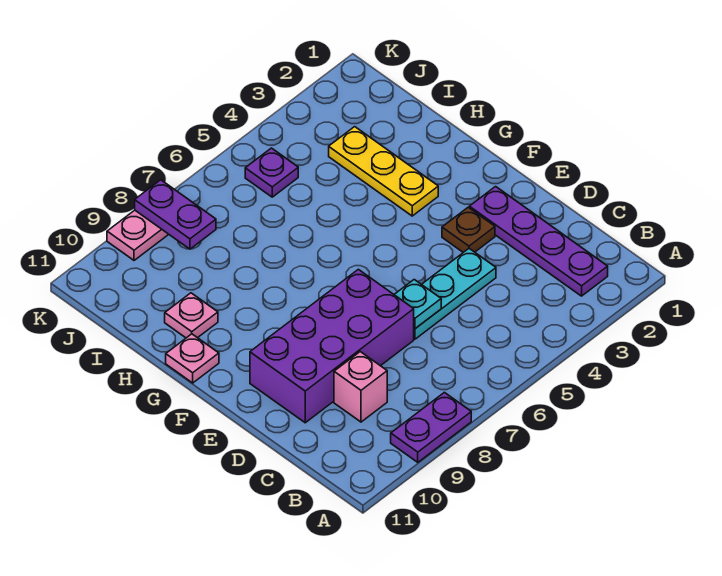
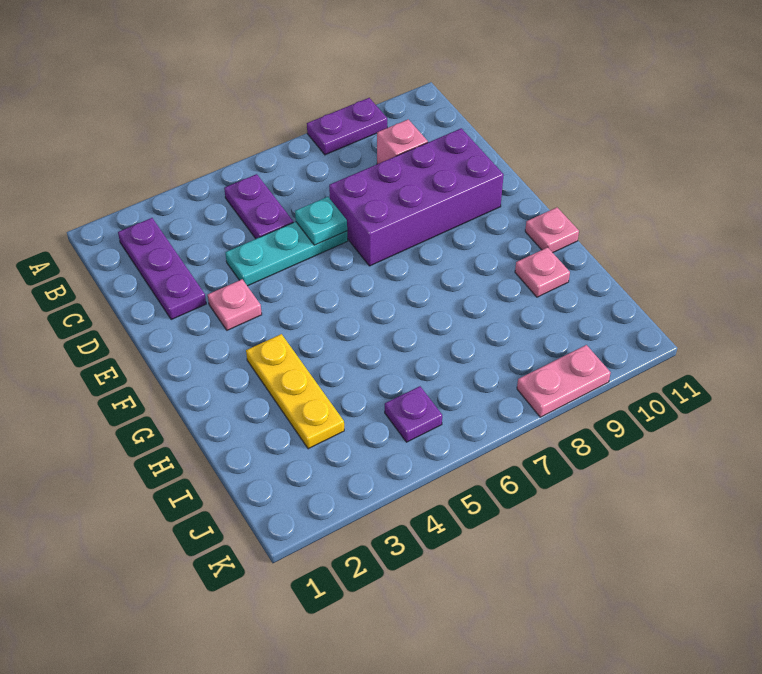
purple plate B2:E2 level 1 -> purple plate B2:D2 level 1
brown plate E3 level 1 -> pink plate E3 level 1
purple plate J8:K8 level 2 -> purple plate B5:C5 level 1

